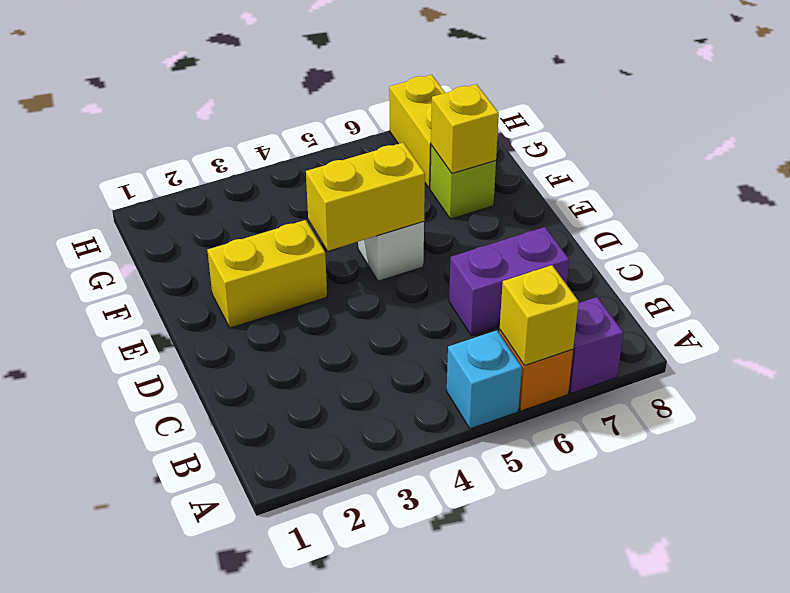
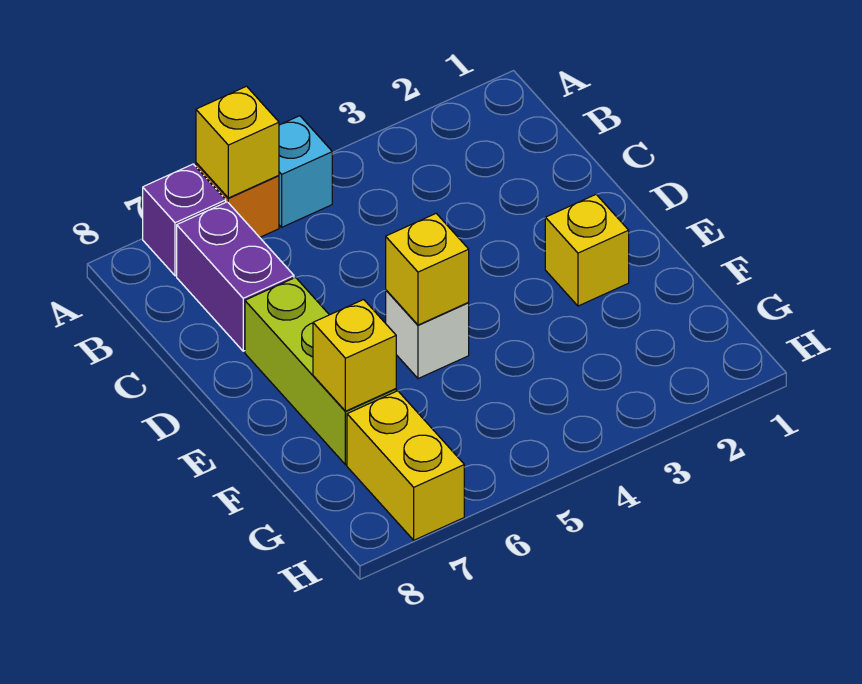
purple brick C6:C7 level 1 -> purple brick B7:C7 level 1
yellow brick E2:E3 level 1 -> yellow brick E2 level 1
yellow brick E4:E5 level 2 -> yellow brick E5 level 2
lime brick F7 level 1 -> lime brick D7:F7 level 1

